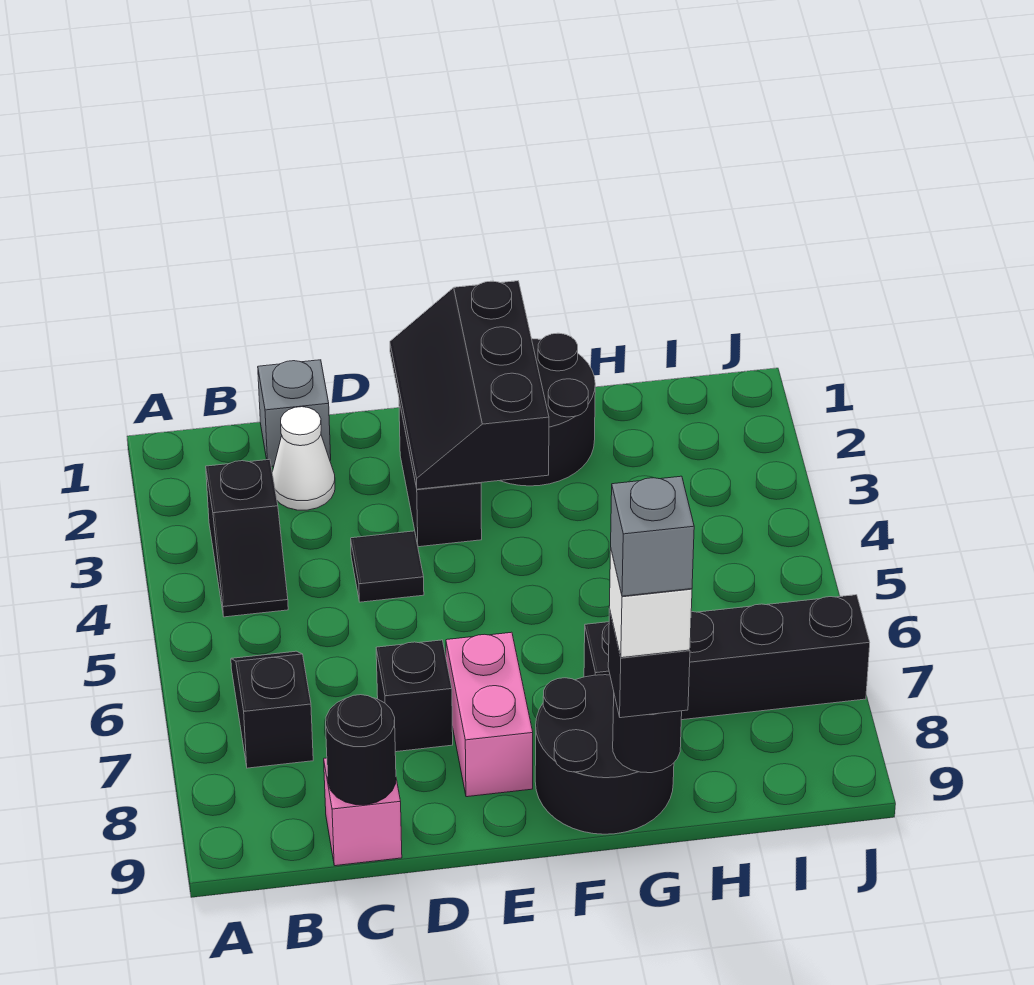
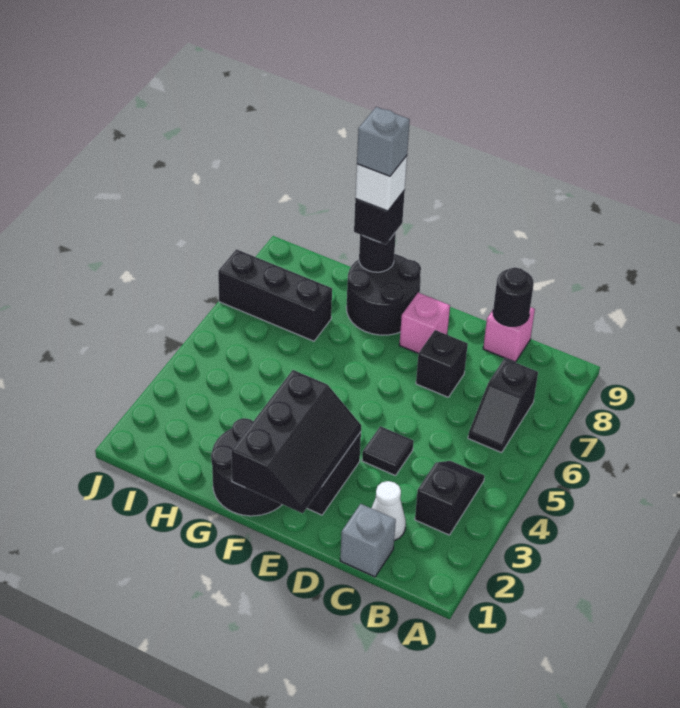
pink brick E7:E8 level 1 -> pink brick E8 level 1
black brick G7:J7 level 1 -> black brick H7:J7 level 1

